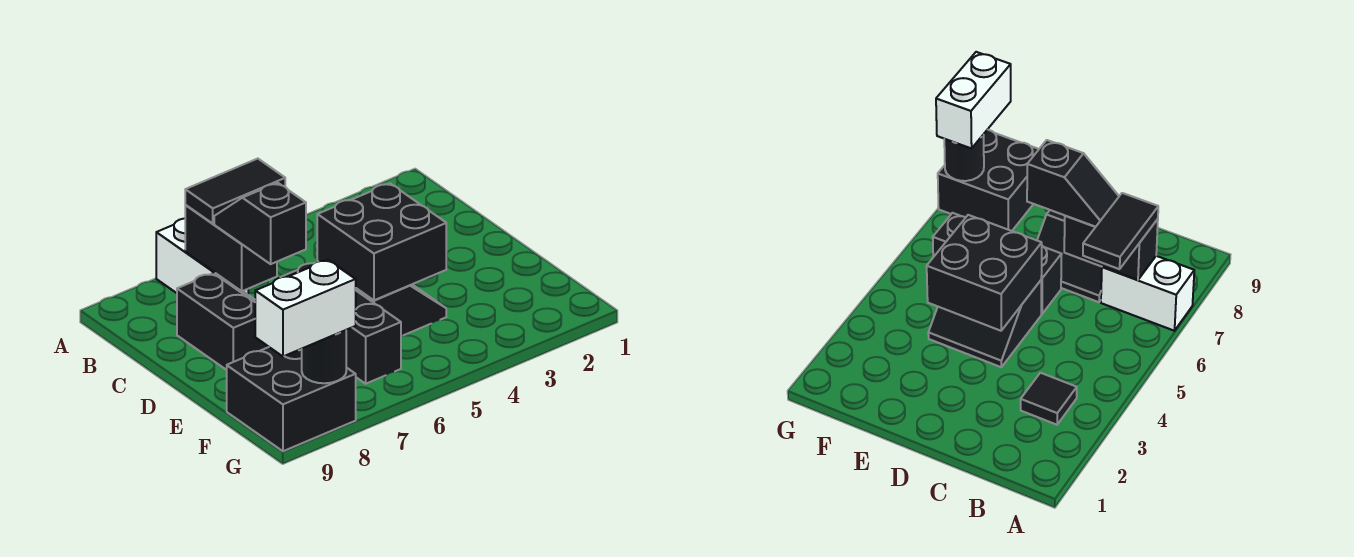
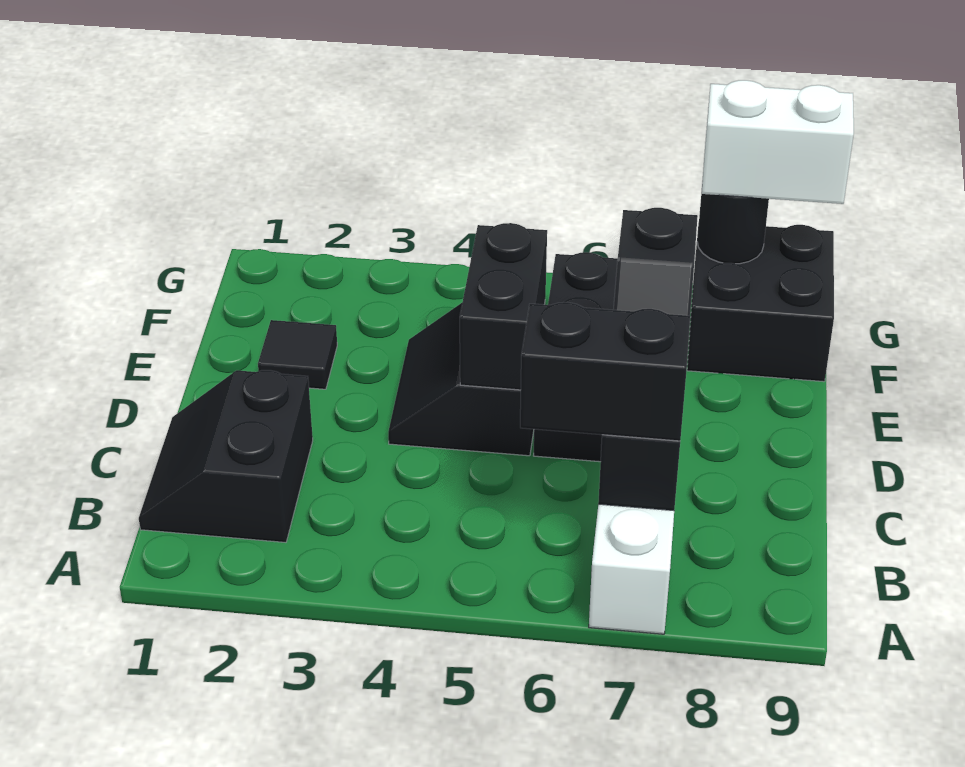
black tile B3 level 1 -> black tile E2 level 1
black tile B6:B7 level 3 -> black brick B6:B7 level 3
black slope C7:D8 level 1 top 8 -> black slope B1:C2 level 1 top 2
black brick D4:E5 level 2 -> black brick D5:E5 level 2

